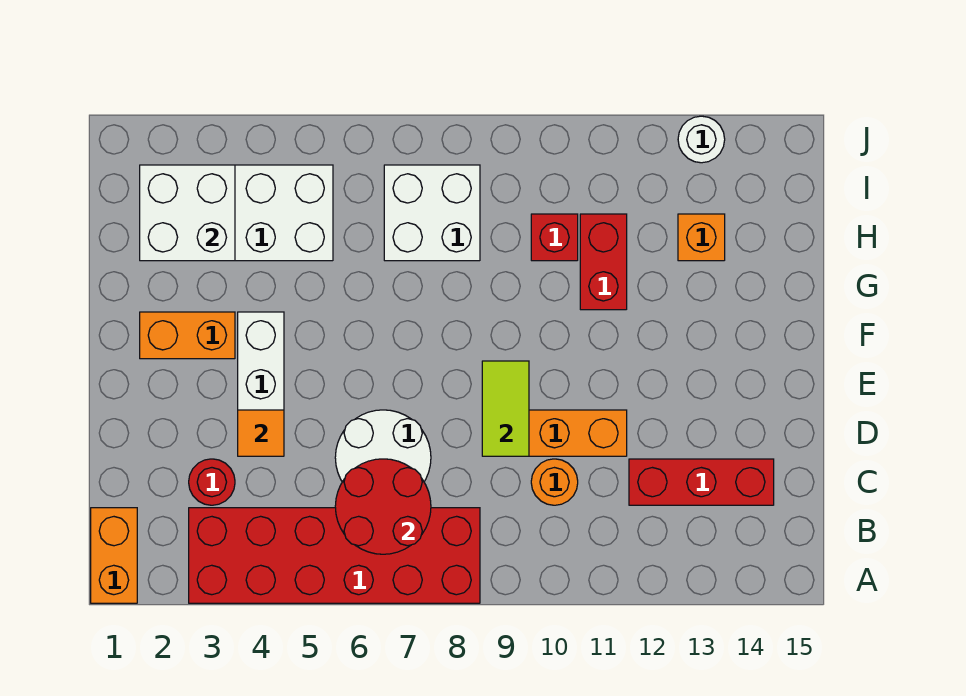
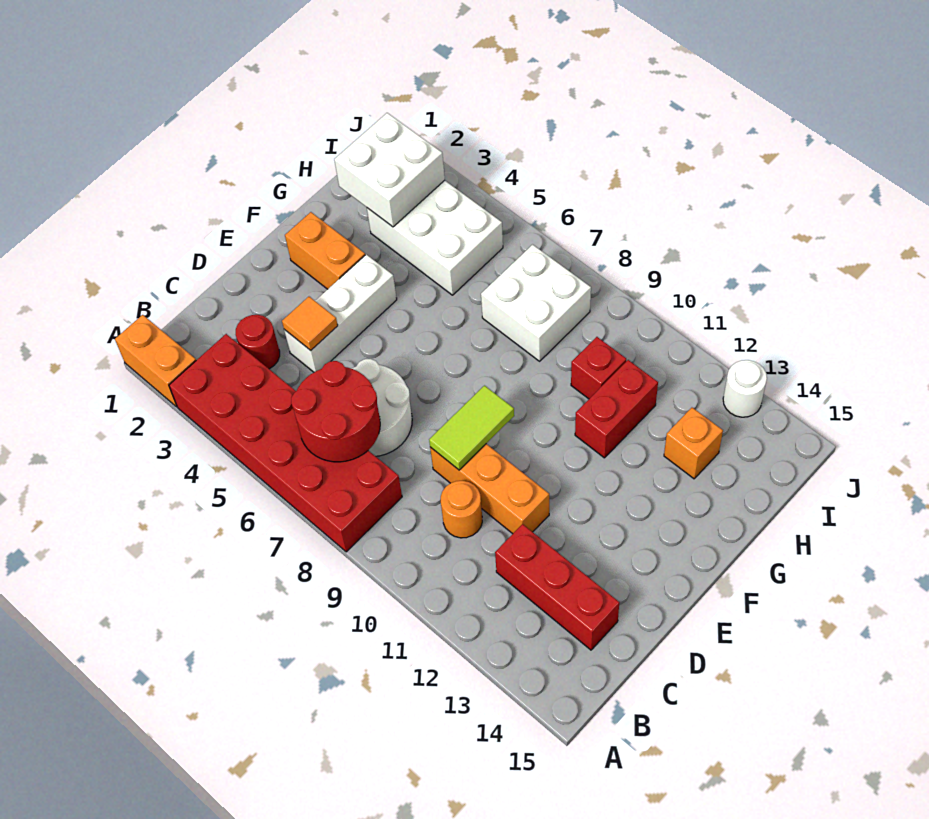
orange brick A1:B1 level 1 -> orange brick A1:A2 level 1

